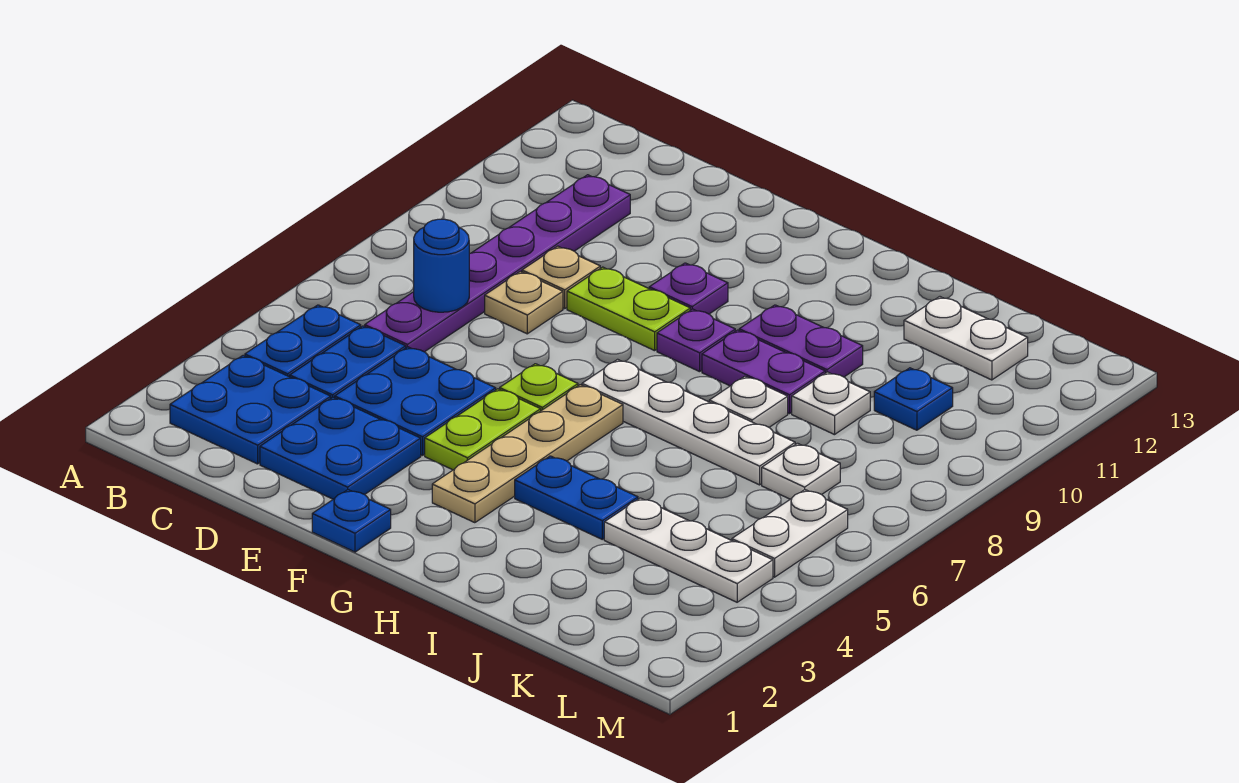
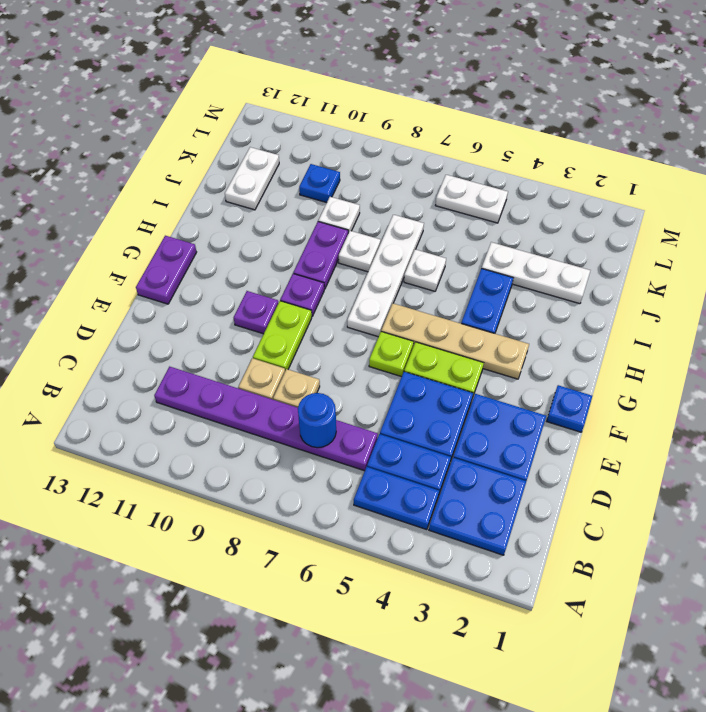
purple plate H10:I10 level 1 -> purple plate F13:G13 level 1
white plate J4:L4 level 1 -> white plate J2:J4 level 1
white plate K7 level 1 -> white plate I6 level 1

